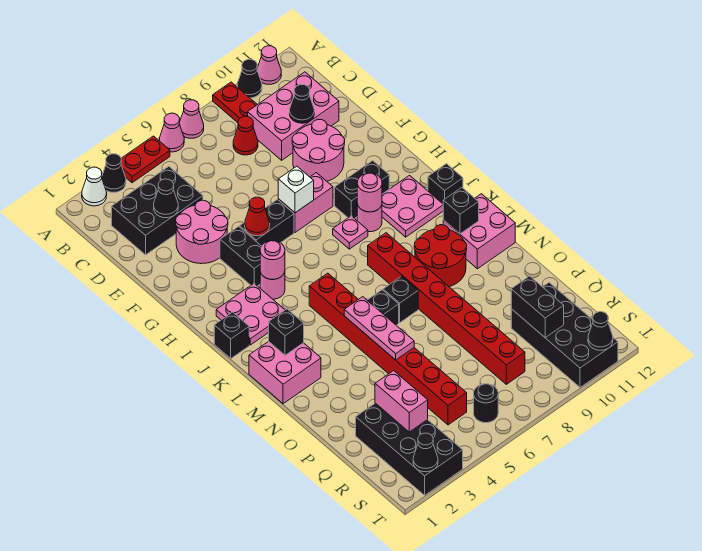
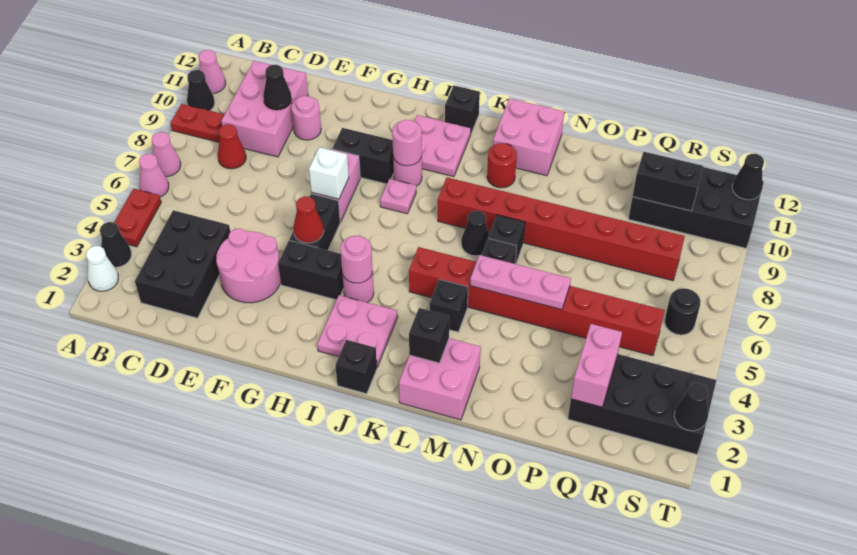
black cone D3 level 2 -> black cone L7 level 1
pink round brick E9:F10 level 1 -> pink round brick E10 level 1
black brick H9:H10 level 1 -> black brick G9:H9 level 1
red round brick L9:M10 level 1 -> red round brick L10 level 1
black brick L11 level 2 -> black brick L4 level 1
pink brick Q3:R3 level 2 -> pink brick Q2:Q3 level 2

